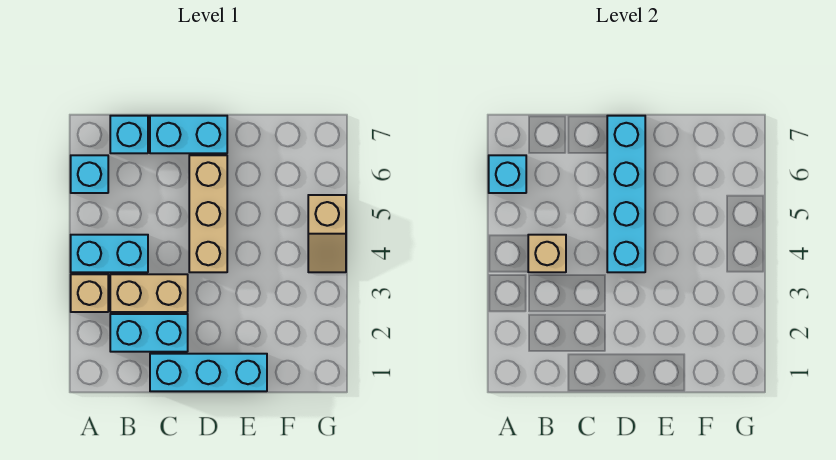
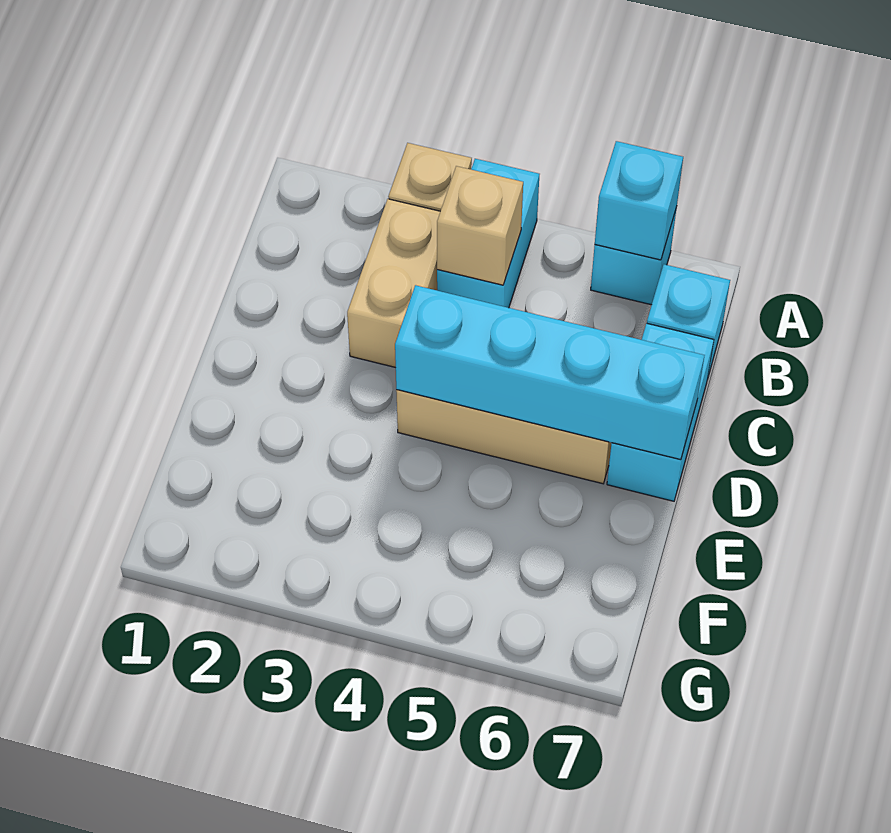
cyan brick B2:C2 level 1 -> none
cyan brick C1:E1 level 1 -> none
tan slope G4:G5 level 1 top 5 -> none

